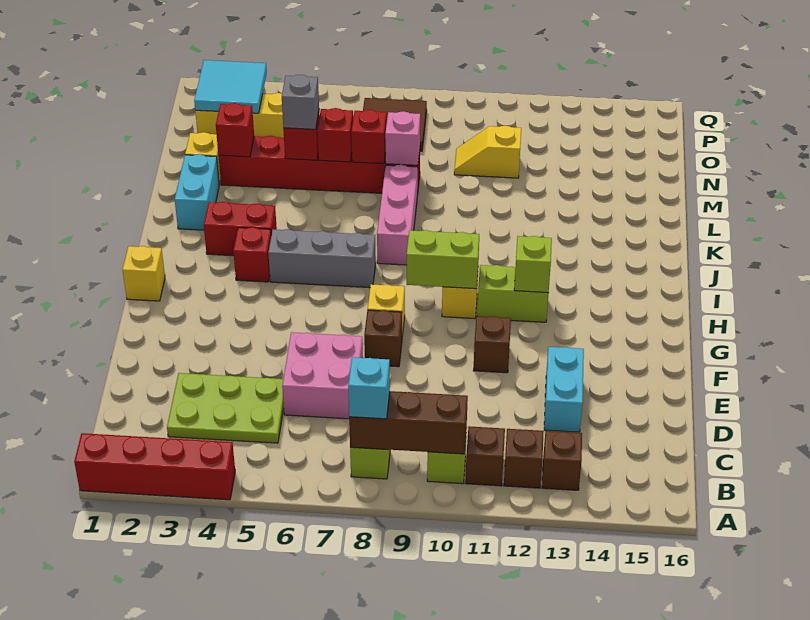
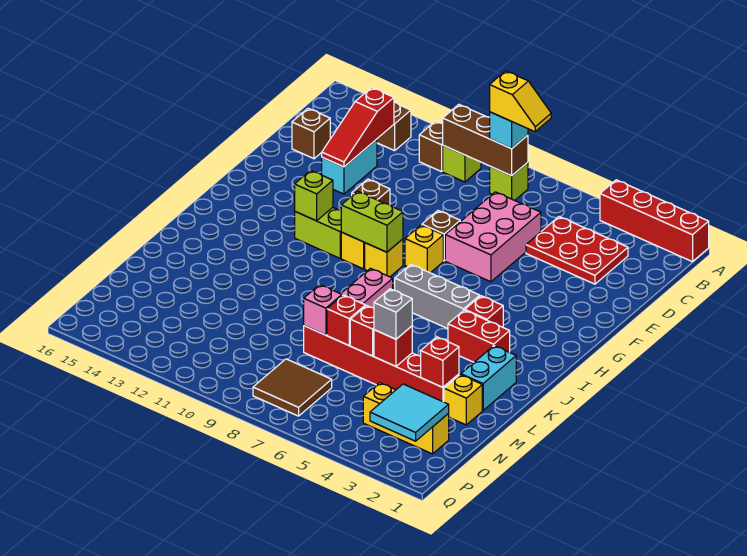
brown brick B12 level 1 -> brown brick D15 level 1
lime plate C3:D5 level 1 -> red plate C3:D5 level 1
none -> red slope C13:E13 level 2 top C
pink brick D6:E7 level 1 -> pink brick D6:F7 level 1
yellow brick H1 level 1 -> yellow brick H9 level 1
yellow slope N10:N11 level 1 top 11 -> yellow slope B7:B8 level 4 top 8

